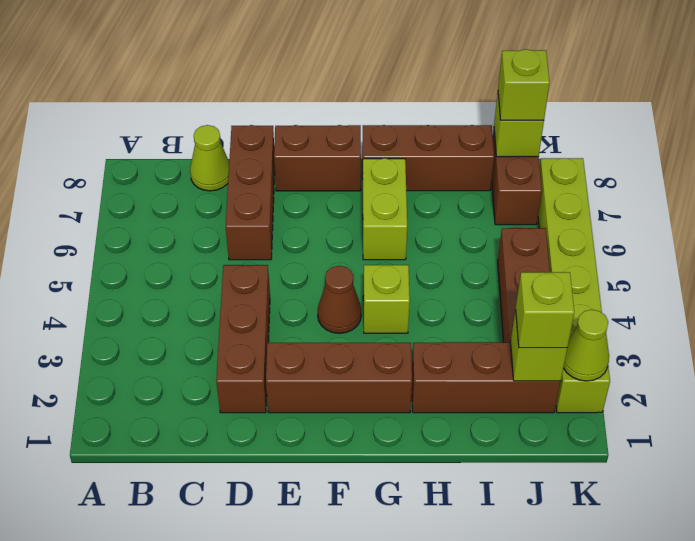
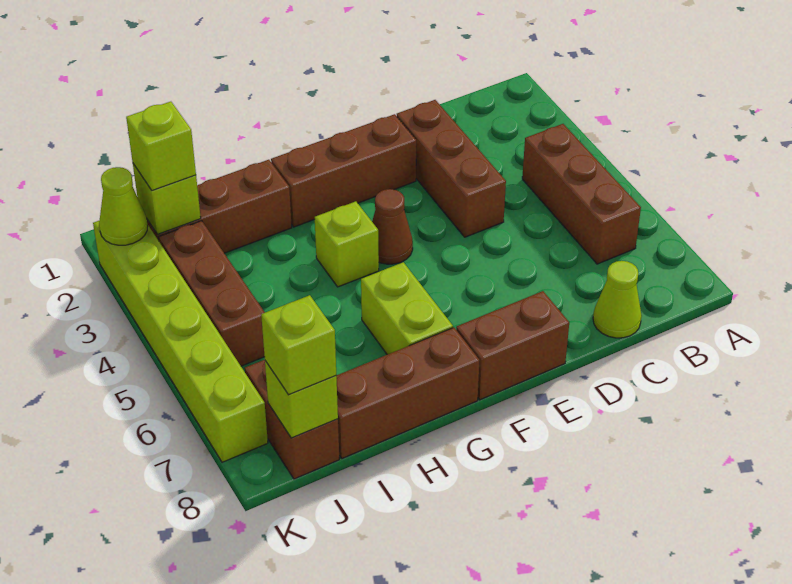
brown brick D6:D8 level 1 -> brown brick B4:B6 level 1

